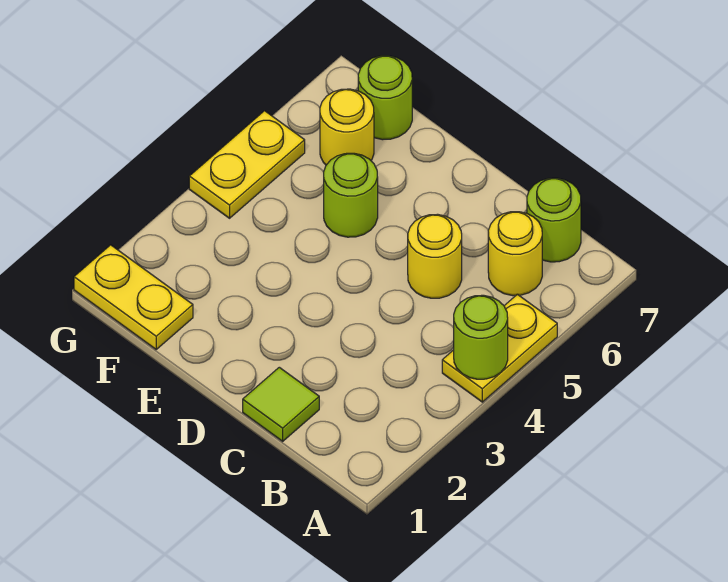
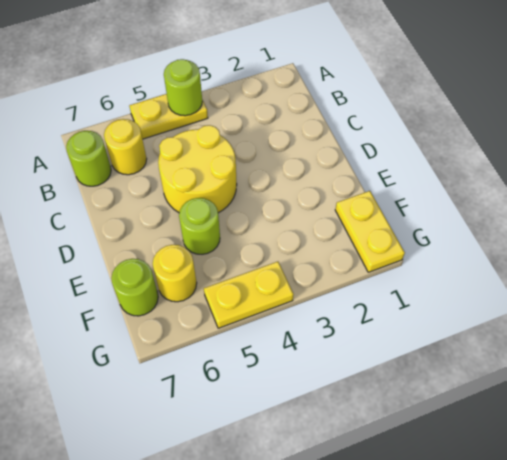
lime tile C1 level 1 -> none
yellow round brick C5 level 1 -> yellow round brick C4:D5 level 1

